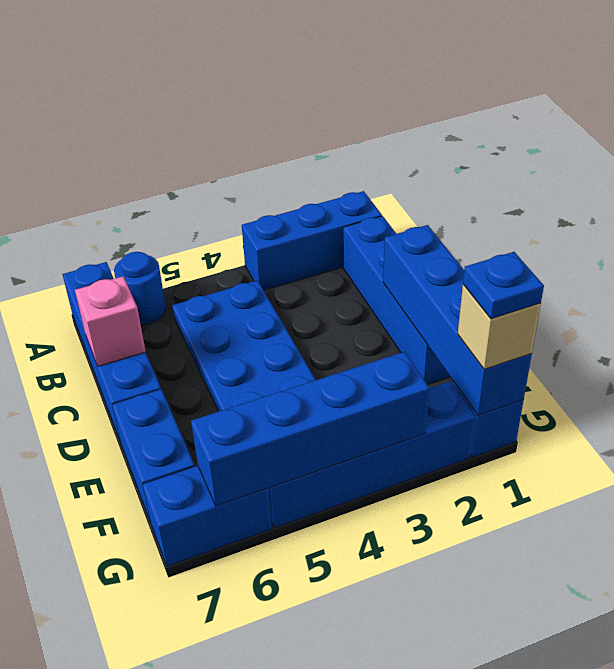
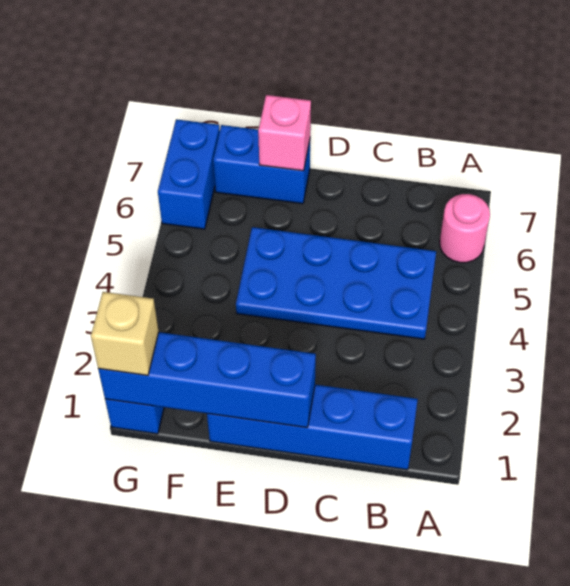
blue brick A1:A3 level 1 -> none
blue round brick A6 level 1 -> pink round brick A6 level 1
blue brick A7:D7 level 1 -> none
pink brick C7 level 2 -> pink brick E7 level 2
blue plate G1 level 4 -> none
blue brick G2:G5 level 1 -> none
blue brick G3:G6 level 2 -> none

